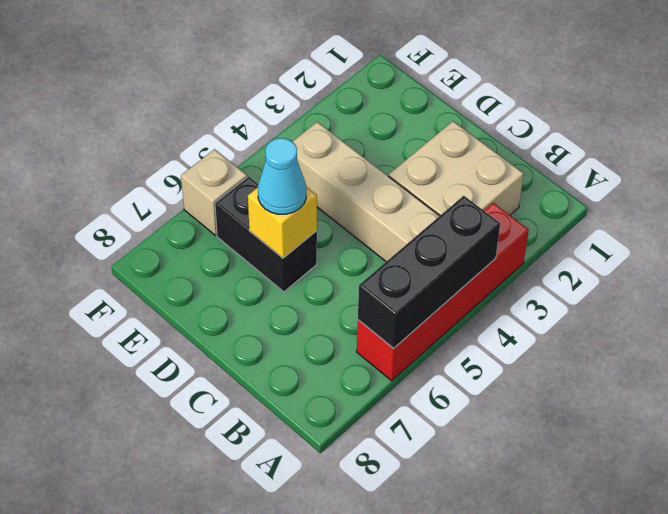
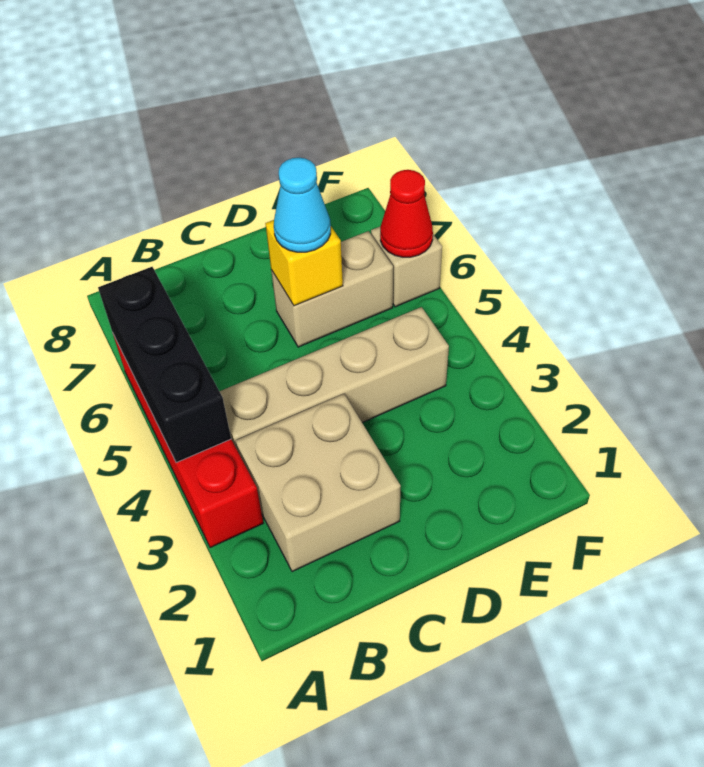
black brick D6:E6 level 1 -> tan brick D6:E6 level 1
none -> red cone F6 level 2

